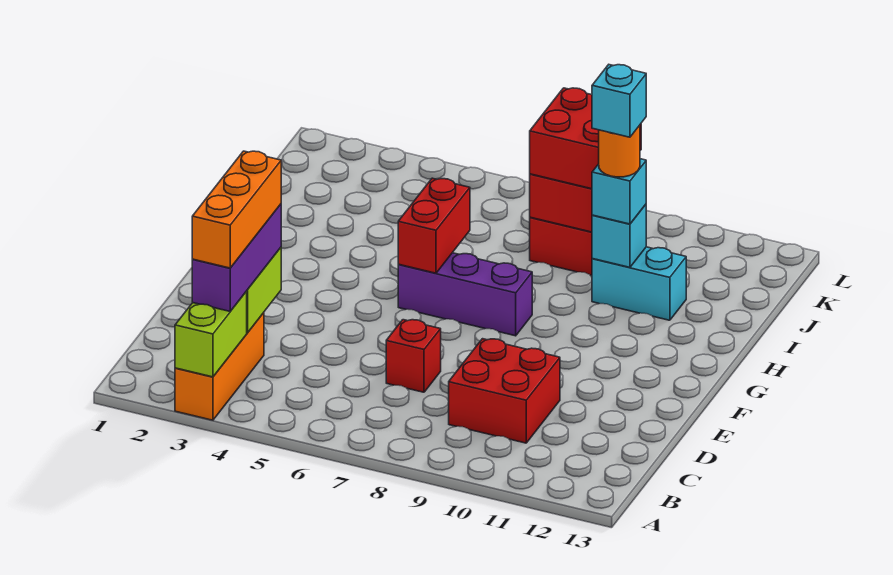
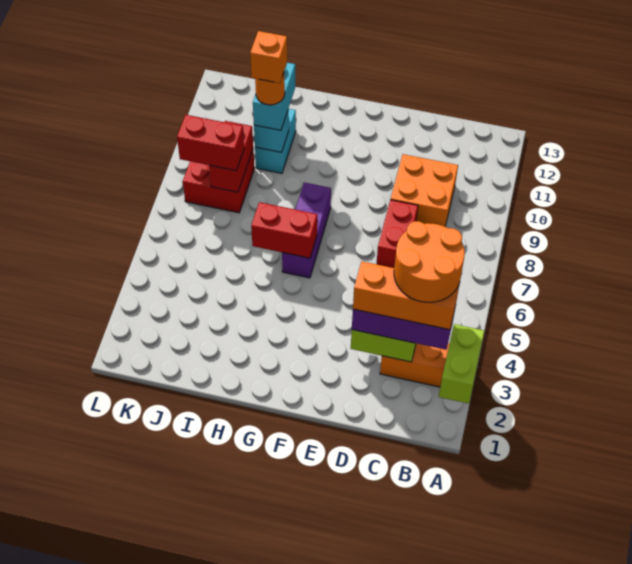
lime brick A3:B3 level 2 -> lime brick A2:A3 level 2
none -> orange round brick B3:C4 level 5
red brick C9:D10 level 1 -> orange brick C9:D10 level 1
red brick D7 level 1 -> red brick D7:D8 level 1
cyan brick I10 level 3 -> cyan brick I10:I11 level 3
cyan brick I10 level 5 -> orange brick I10 level 5
red brick J8:K9 level 3 -> red brick J8:K8 level 3

